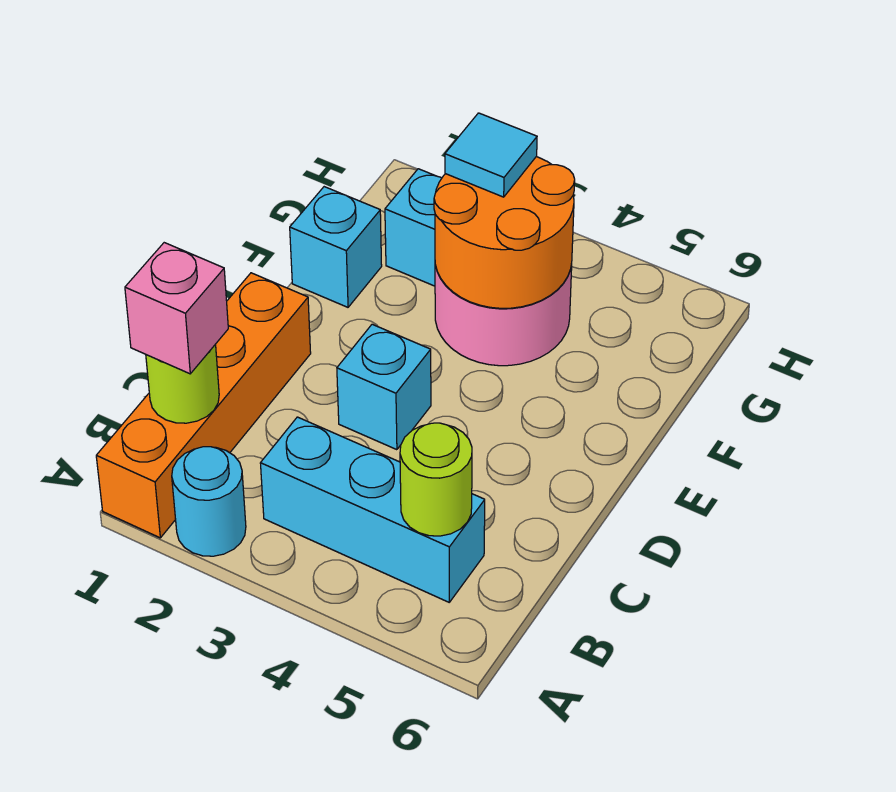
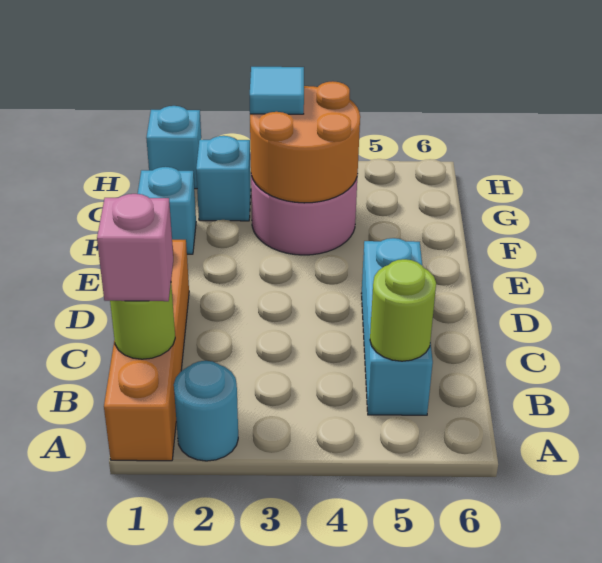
cyan brick B3:B5 level 1 -> cyan brick B5:D5 level 1
cyan brick D3 level 1 -> cyan brick H1 level 1

